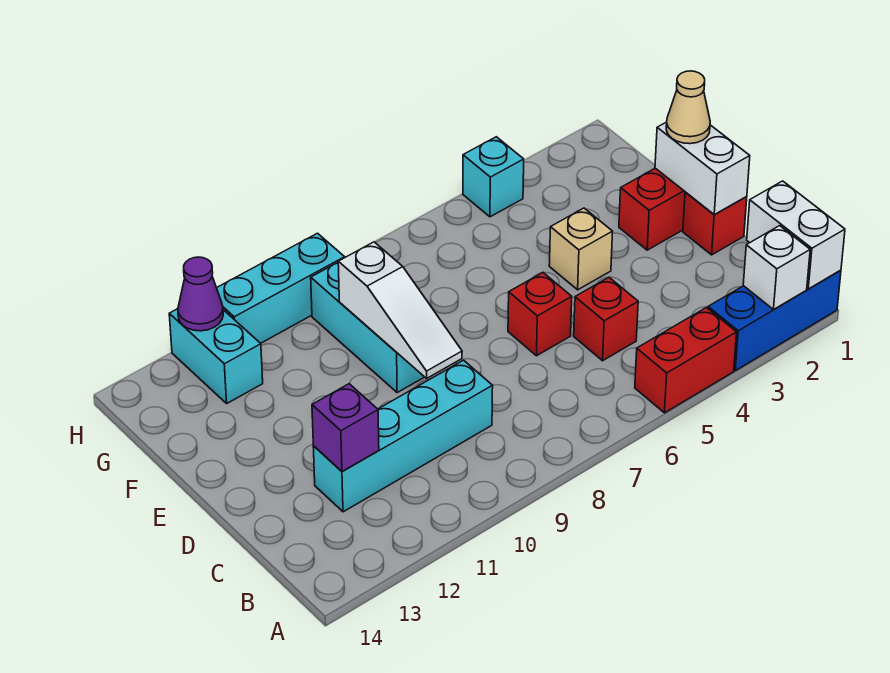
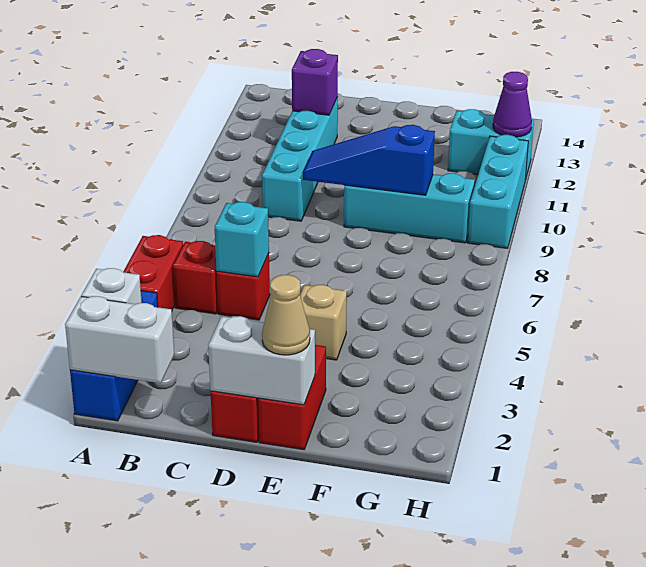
red brick D6 level 1 -> red brick B5 level 1
white slope D9:F9 level 2 top F -> blue slope D9:F9 level 2 top F
cyan brick H4 level 1 -> cyan brick C5 level 2

